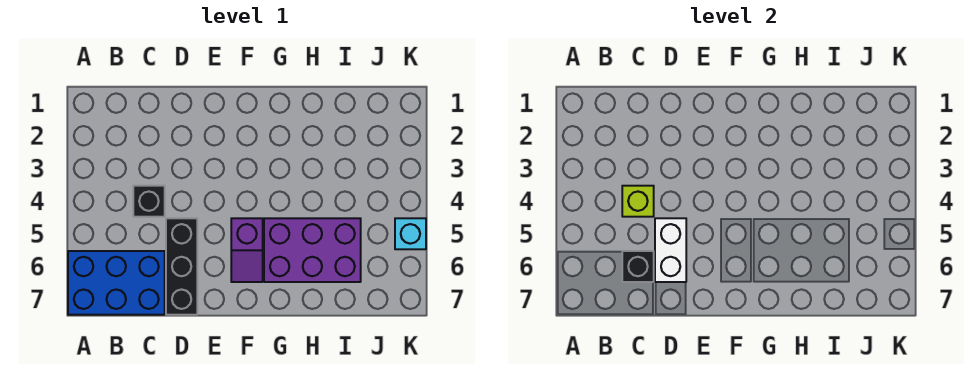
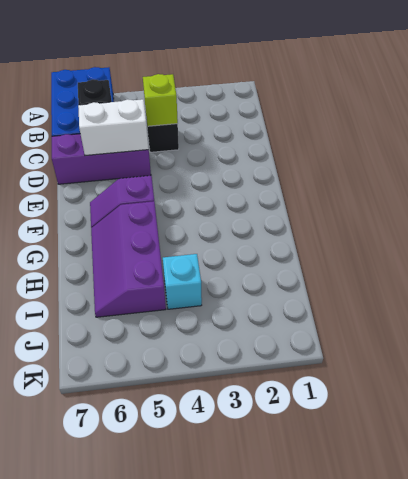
black brick D5:D7 level 1 -> purple brick D5:D7 level 1
purple brick G5:I6 level 1 -> purple slope G5:I6 level 1 top 5
cyan brick K5 level 1 -> cyan brick I4 level 1

